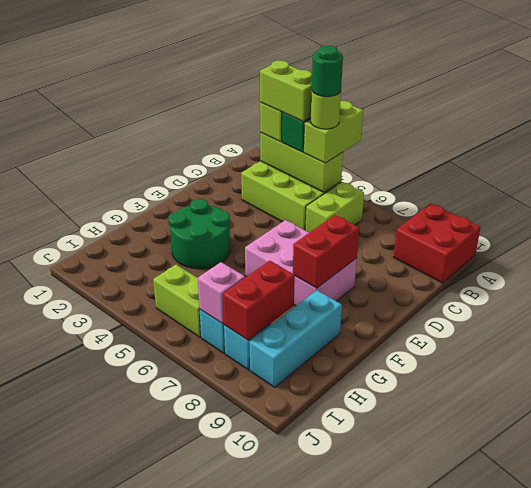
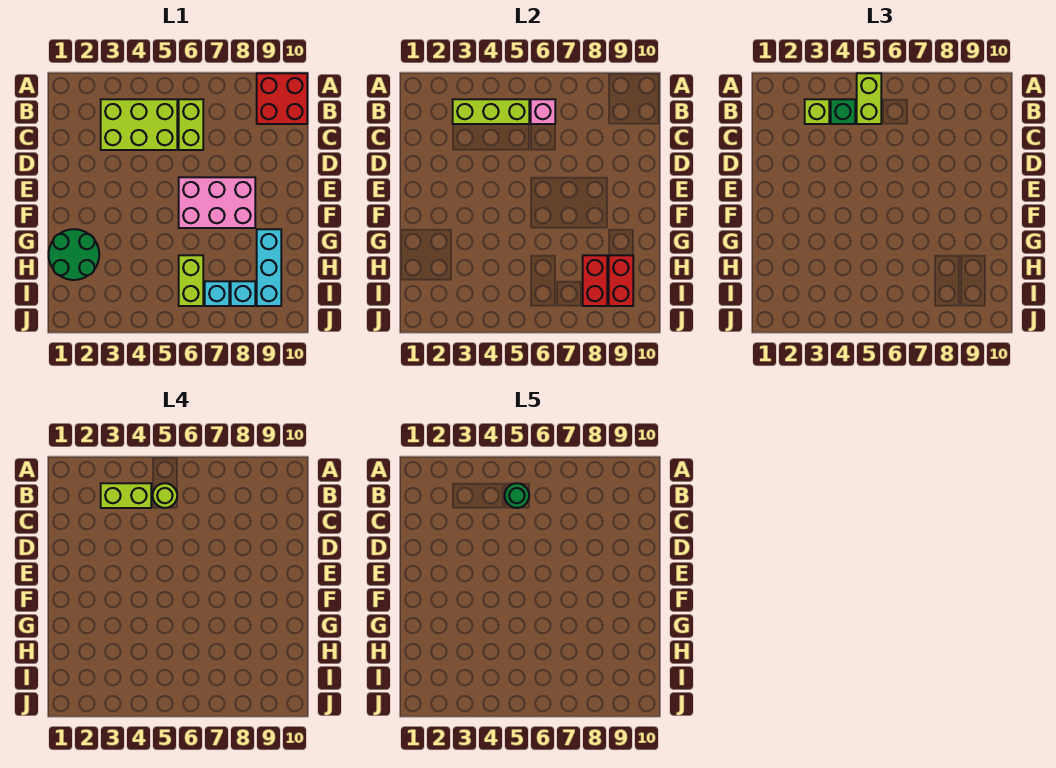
red brick E8:F8 level 2 -> red brick H9:I9 level 2
green round brick F3:G4 level 1 -> green round brick G1:H2 level 1
lime brick I5:I6 level 1 -> lime brick H6:I6 level 1
pink brick I7 level 2 -> pink brick B6 level 2

